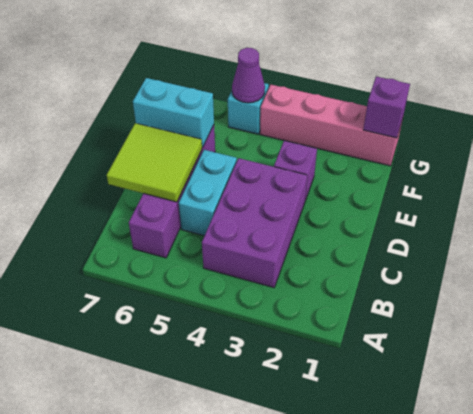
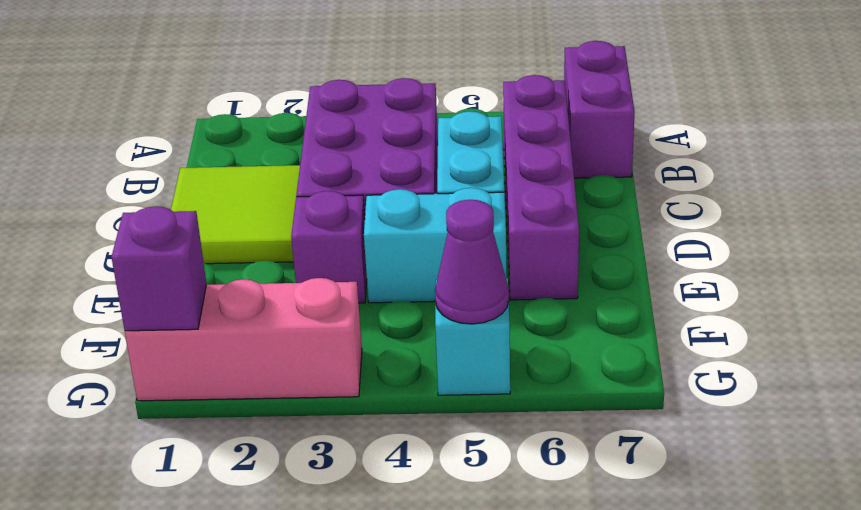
none -> purple brick A7:B7 level 1
lime tile C6:D7 level 2 -> lime tile C1:D2 level 1
cyan brick E6:E7 level 2 -> cyan brick E4:E5 level 1
pink brick G1:G4 level 1 -> pink brick G1:G3 level 1

